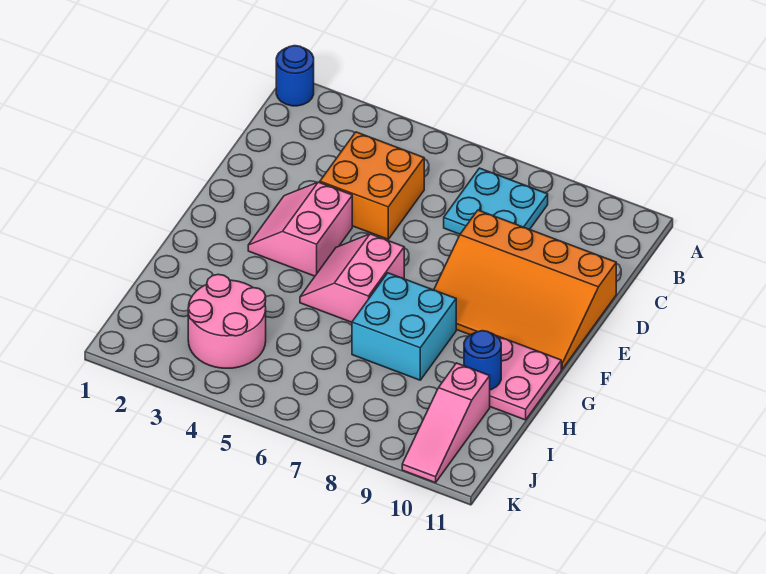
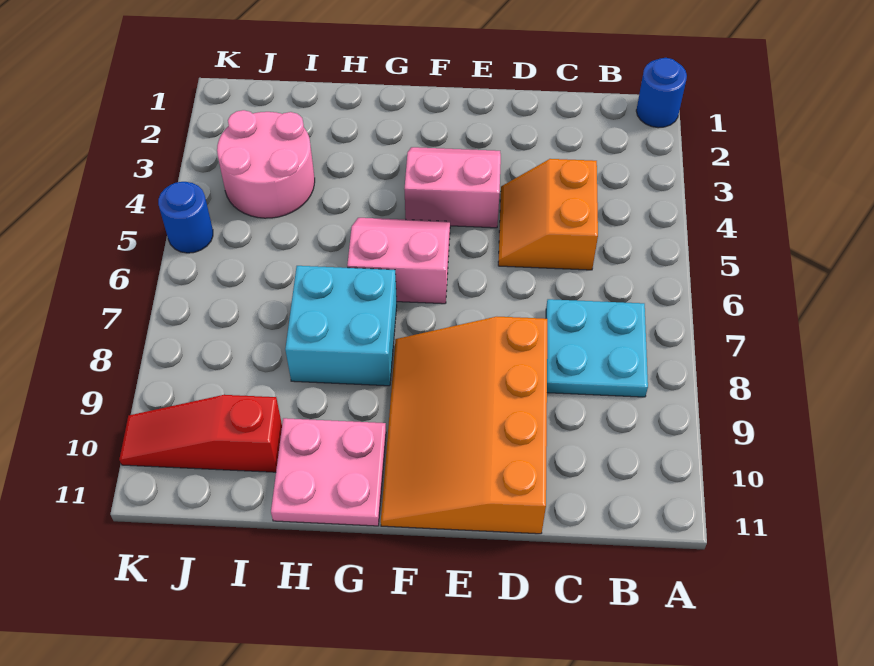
orange brick C4:D5 level 1 -> orange slope C4:D5 level 1 top C
blue round brick H10 level 2 -> blue round brick K5 level 1
pink slope I10:K10 level 1 top I -> red slope I10:K10 level 1 top I

